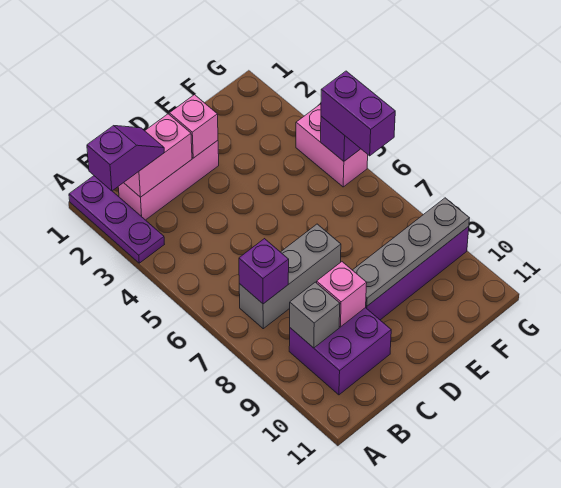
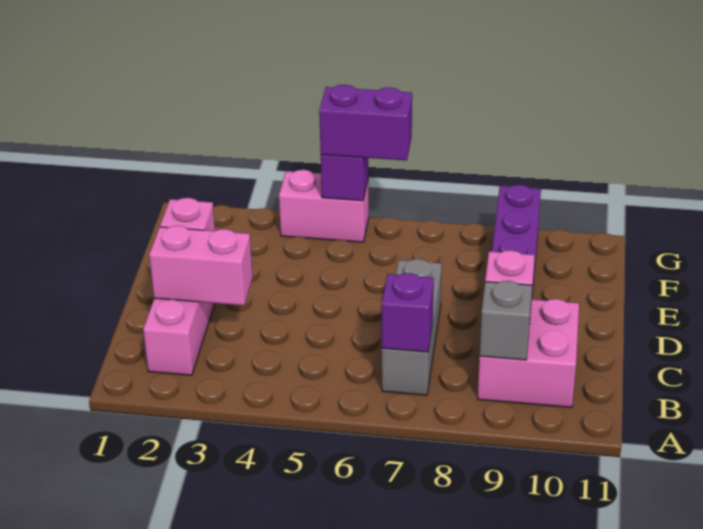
purple plate A1:A3 level 1 -> none
purple slope A2:B2 level 3 top A -> none
pink brick B2:C2 level 2 -> pink brick C2:C3 level 2
purple brick B9:C10 level 1 -> pink brick B9:C10 level 1
grey plate D9:G9 level 2 -> none

